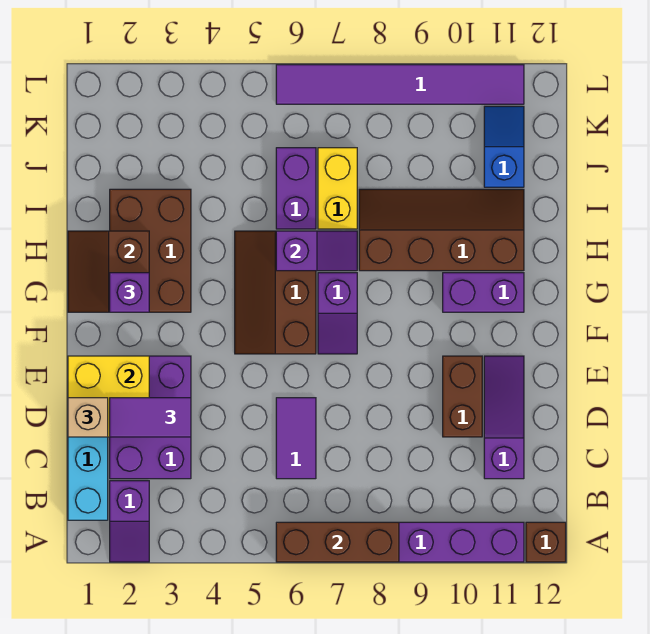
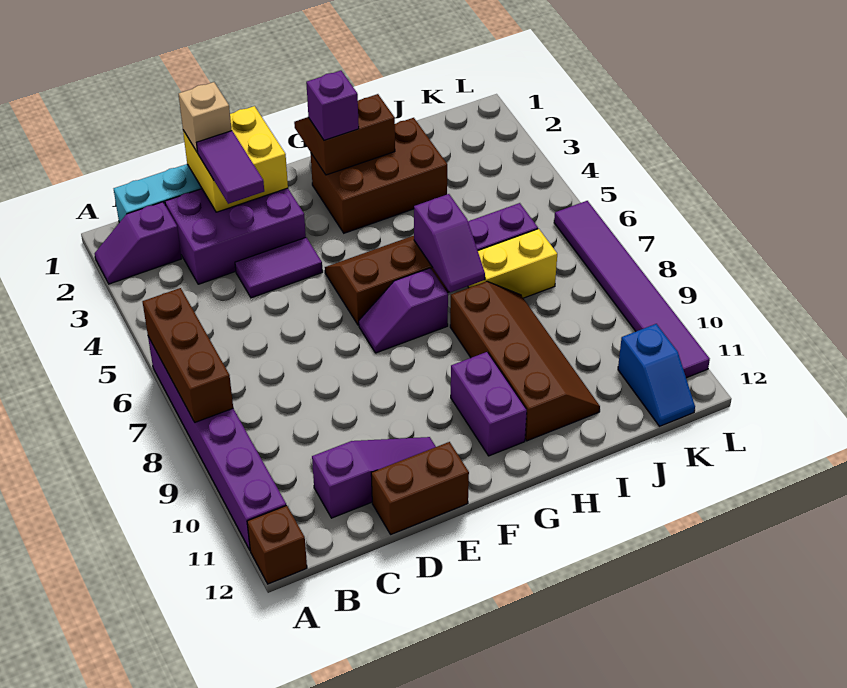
purple tile C6:D6 level 1 -> purple tile D4:E4 level 1
brown brick D10:E10 level 1 -> brown brick D12:E12 level 1
blue slope J11:K11 level 1 top J -> blue slope K11:K12 level 1 top 11

